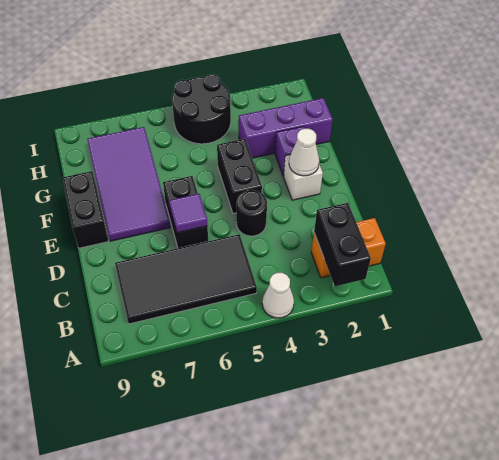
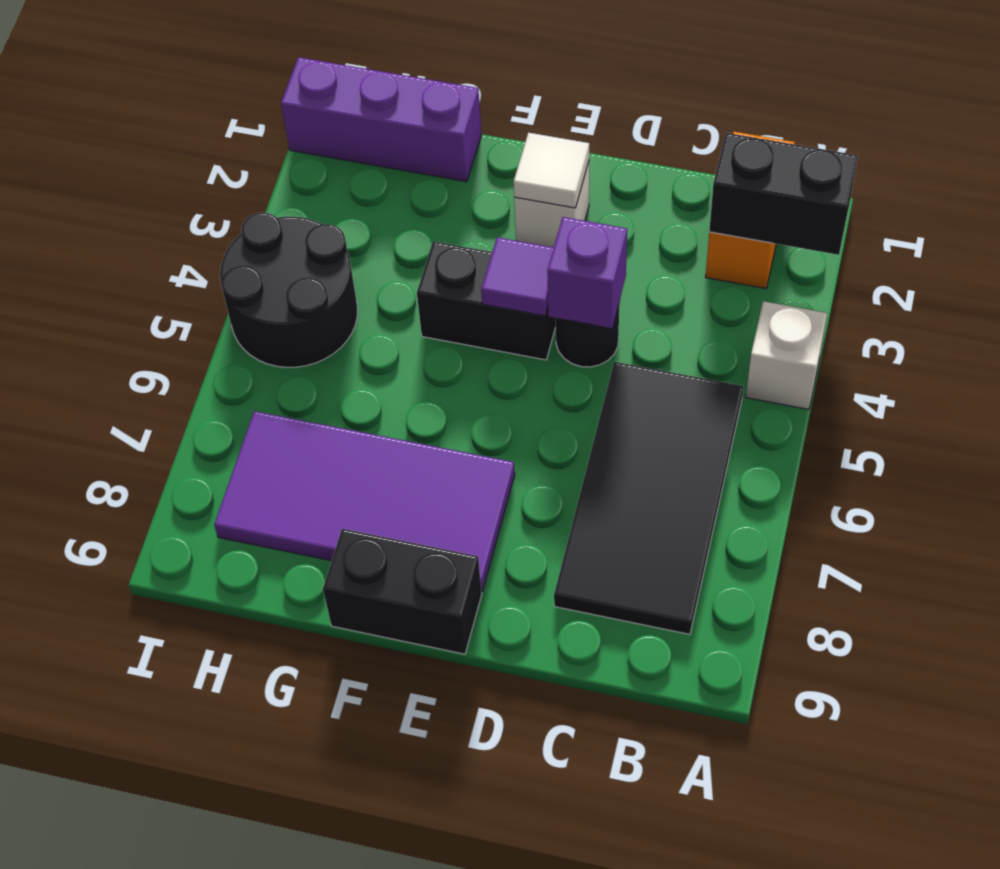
white cone A4 level 1 -> white brick A4 level 1
black brick D6:E6 level 1 -> none
purple tile D6 level 2 -> purple tile E4 level 2
white cone E2 level 2 -> white tile E2 level 2
purple brick F2 level 1 -> purple brick D4 level 2
purple brick G1:G3 level 1 -> purple brick G1:I1 level 1

